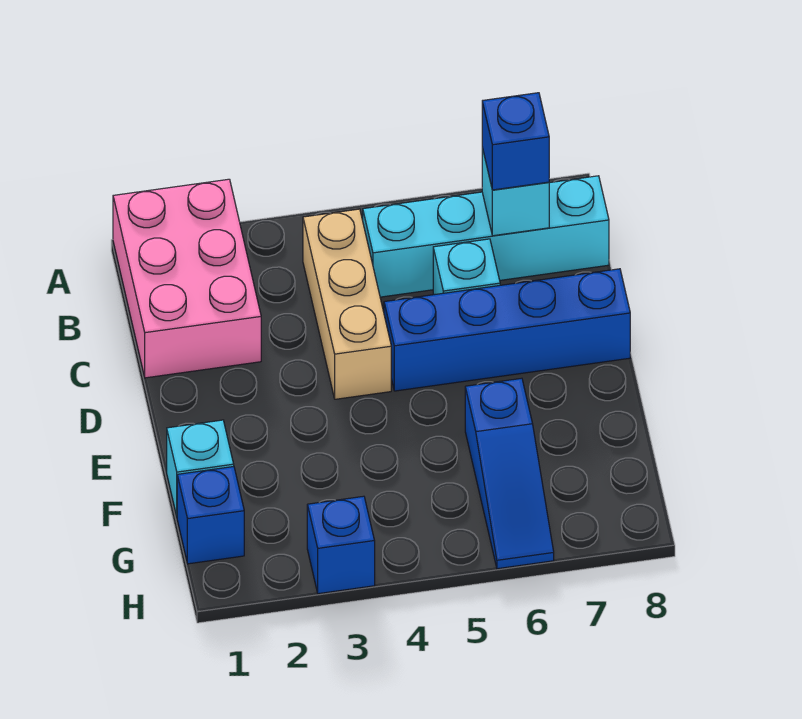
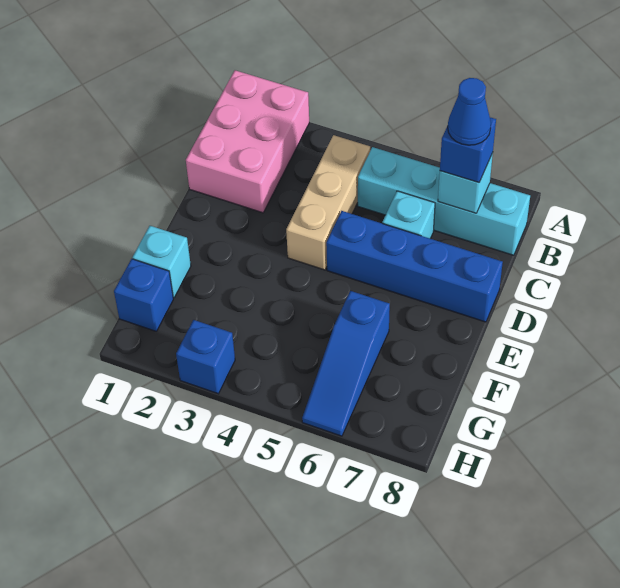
none -> blue cone B7 level 4

